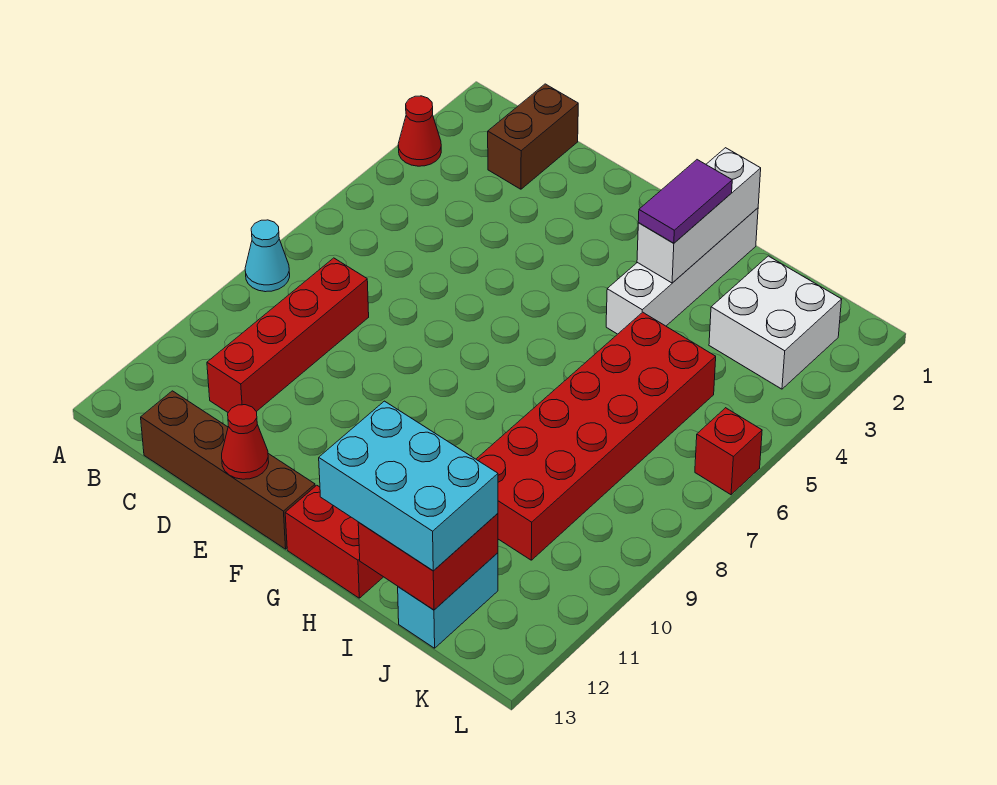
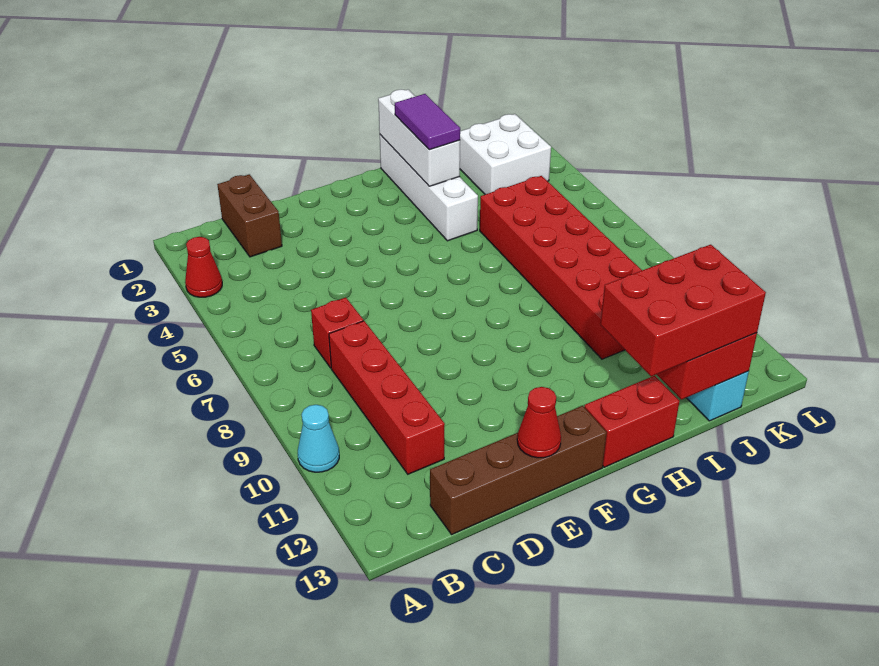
cyan cone A8 level 1 -> cyan cone A10 level 1
cyan brick H12:J13 level 3 -> red brick H12:J13 level 3
red brick L6 level 1 -> red brick C7 level 1

